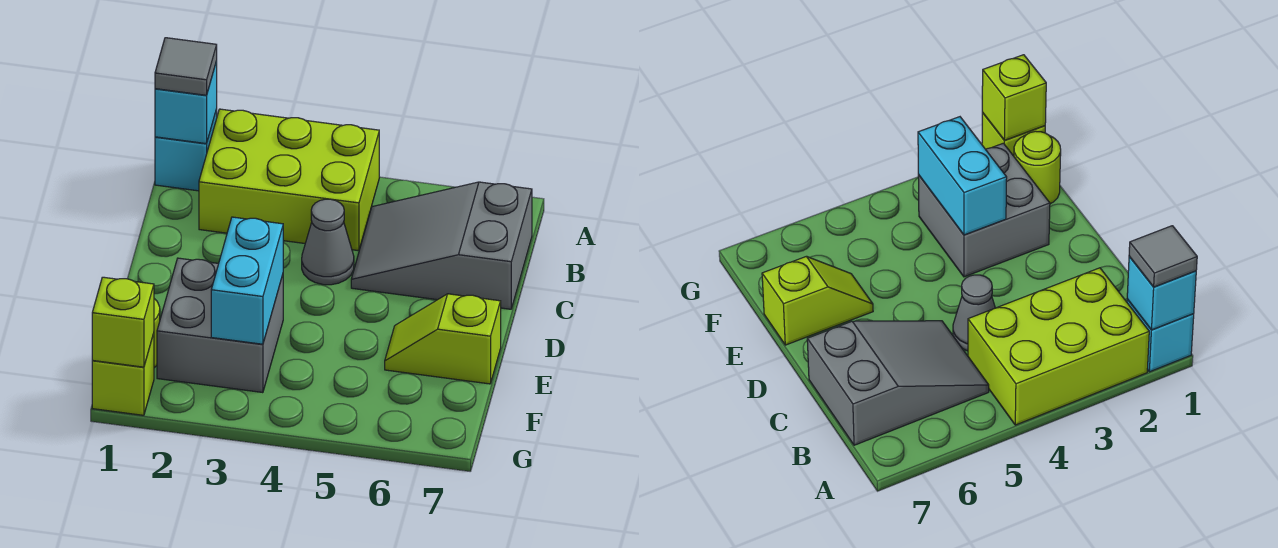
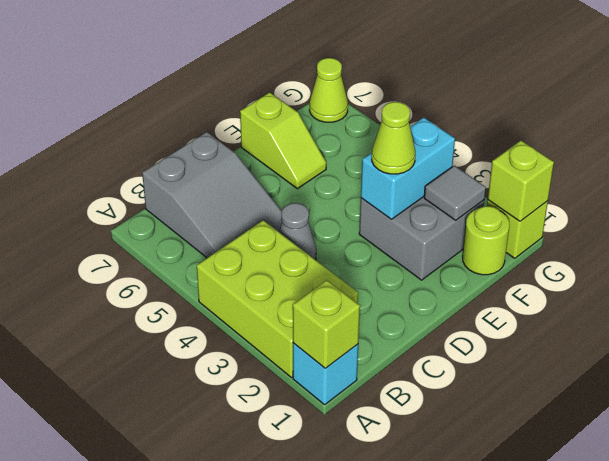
cyan brick A1 level 2 -> lime brick A1 level 2
grey tile A1 level 3 -> grey tile F2 level 2
none -> lime cone E3 level 3
none -> lime cone G7 level 1

